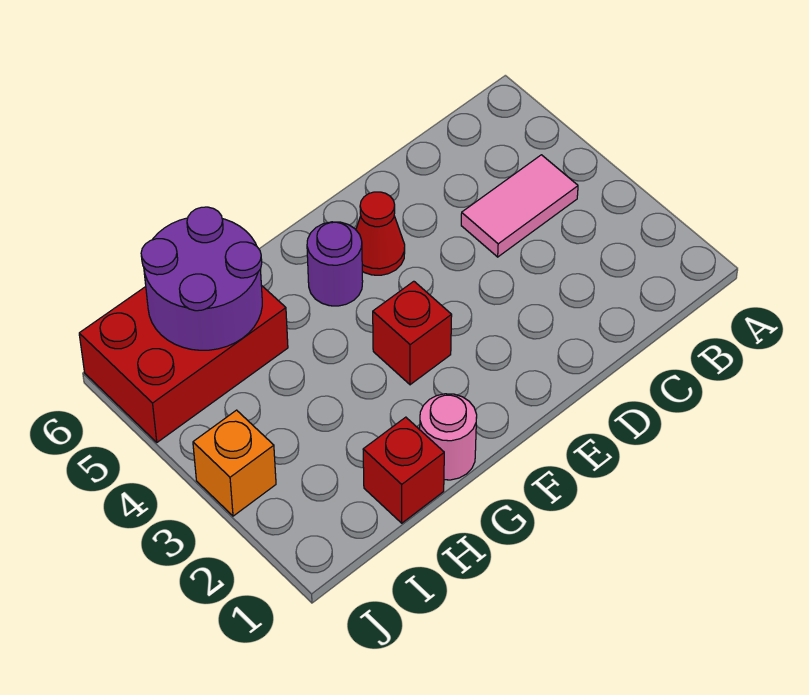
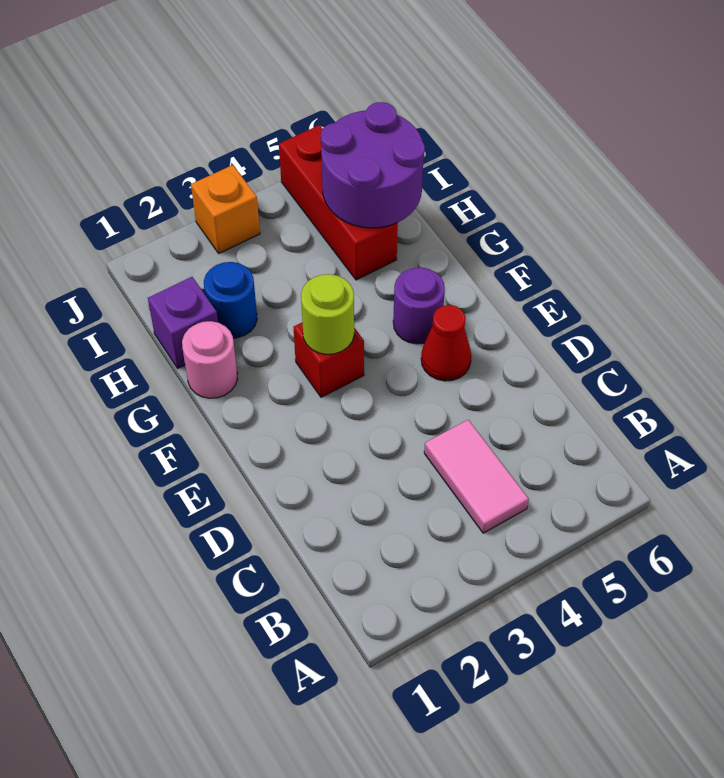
none -> lime round brick F3 level 2
red brick H1 level 1 -> purple brick H1 level 1
none -> blue round brick H2 level 1
red brick H5:J6 level 1 -> red brick H5:J5 level 1

